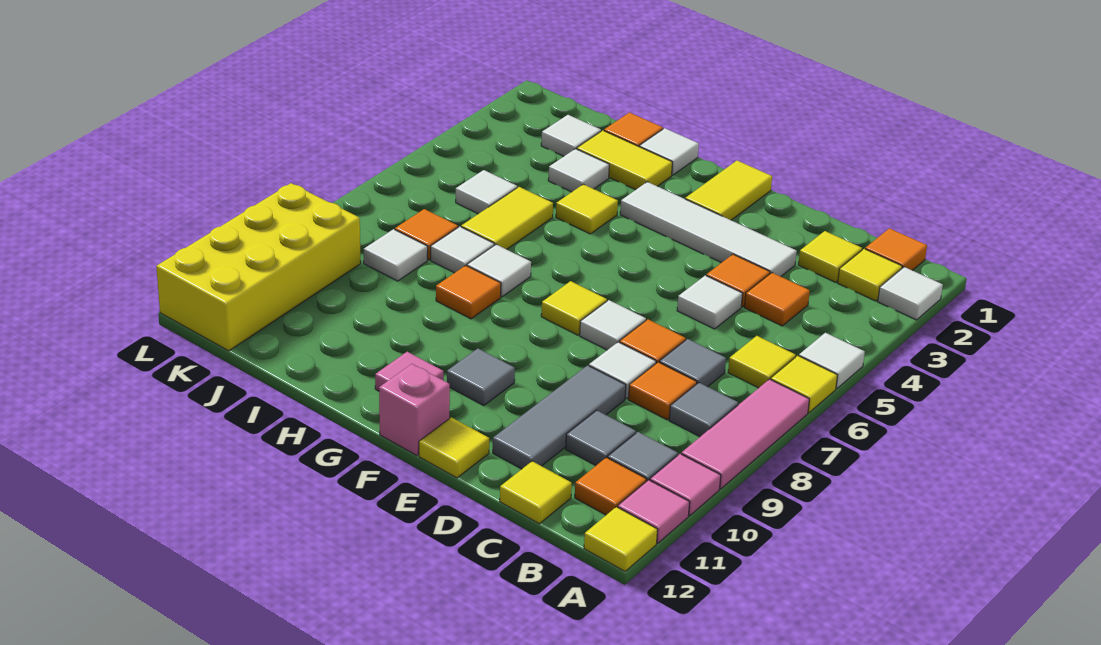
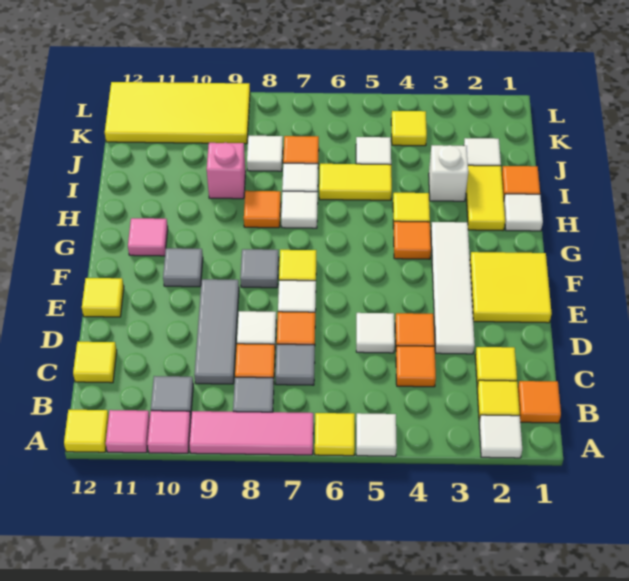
yellow tile B6 level 1 -> yellow tile K4 level 1
orange tile B11 level 1 -> orange tile G4 level 1
grey tile C10 level 1 -> grey tile F8 level 1
grey tile D9:D11 level 1 -> grey tile C9:E9 level 1
yellow tile F1:F2 level 1 -> yellow tile E1:F2 level 1
pink brick F12 level 1 -> pink brick I9 level 1
white tile I3 level 1 -> white brick I3 level 1
yellow brick K9:L12 level 1 -> yellow tile K9:L12 level 1

